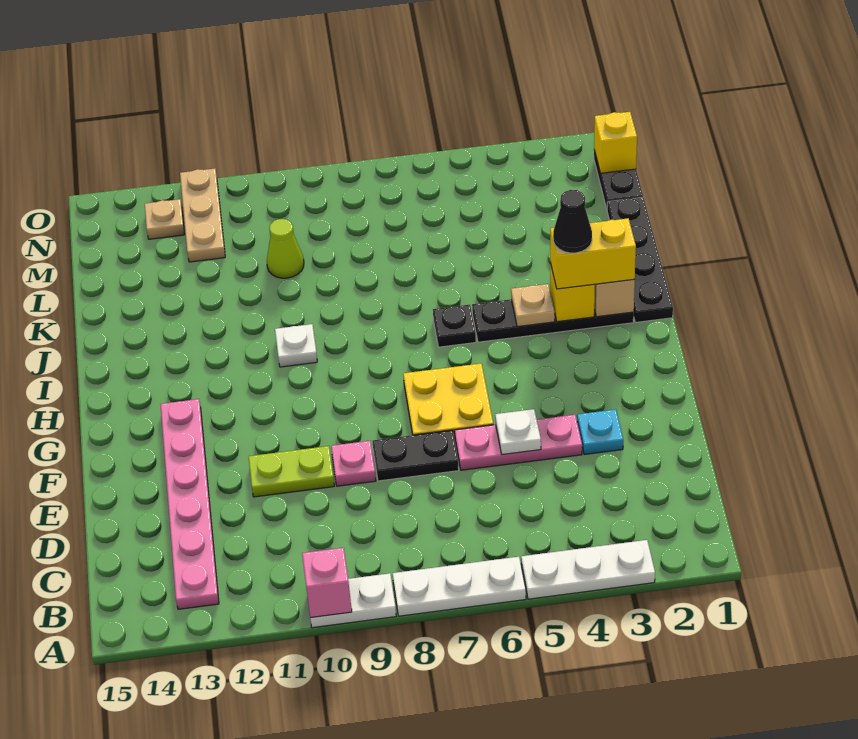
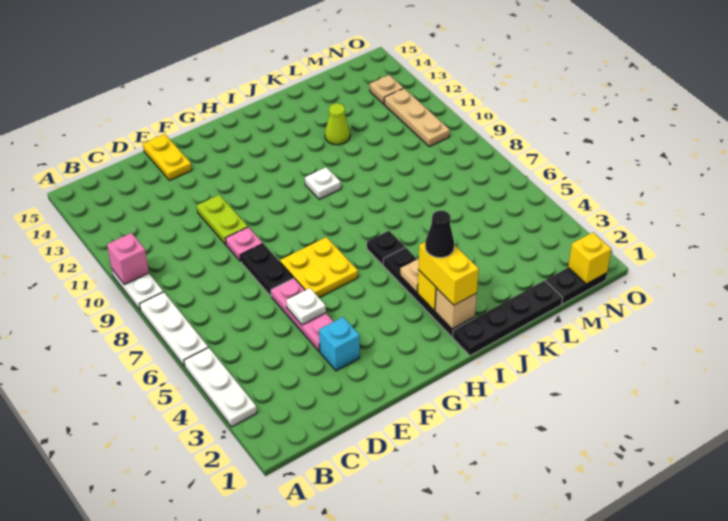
pink plate B13:G13 level 1 -> none
cyan plate E3 level 1 -> cyan brick E3 level 1
none -> yellow plate E14:E15 level 1
lime cone L10 level 1 -> lime cone K12 level 1
tan plate M12:O12 level 1 -> tan plate N10:N12 level 1

